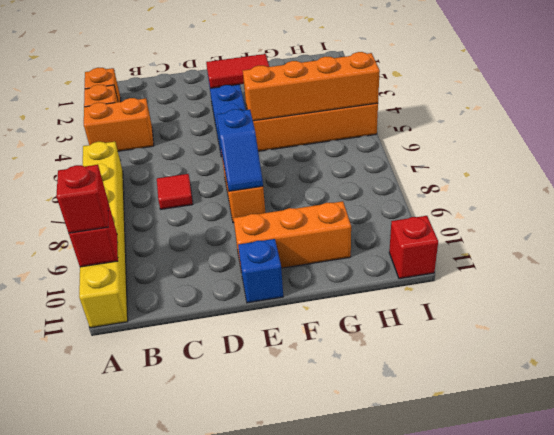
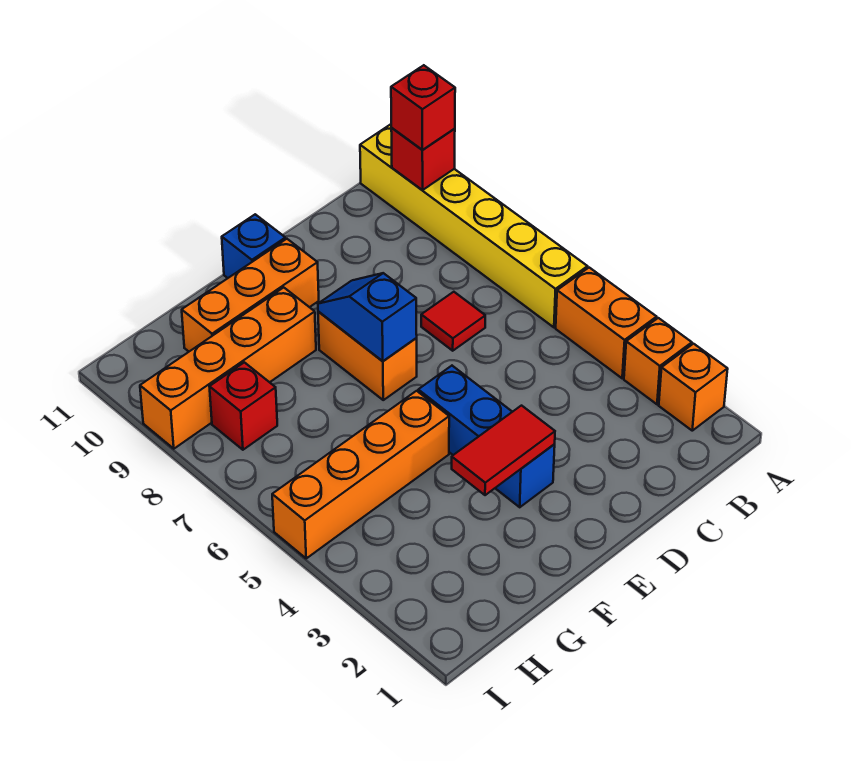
orange brick A4:B4 level 1 -> orange brick A4:A5 level 1
orange brick F5:I5 level 2 -> orange brick F9:I9 level 1
red brick I11 level 1 -> red brick H8 level 1

